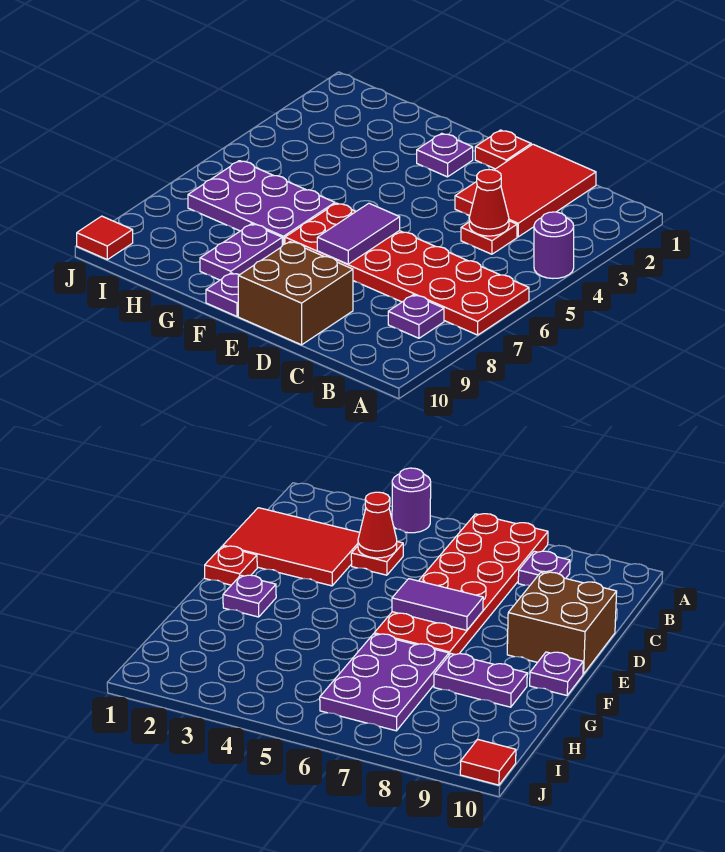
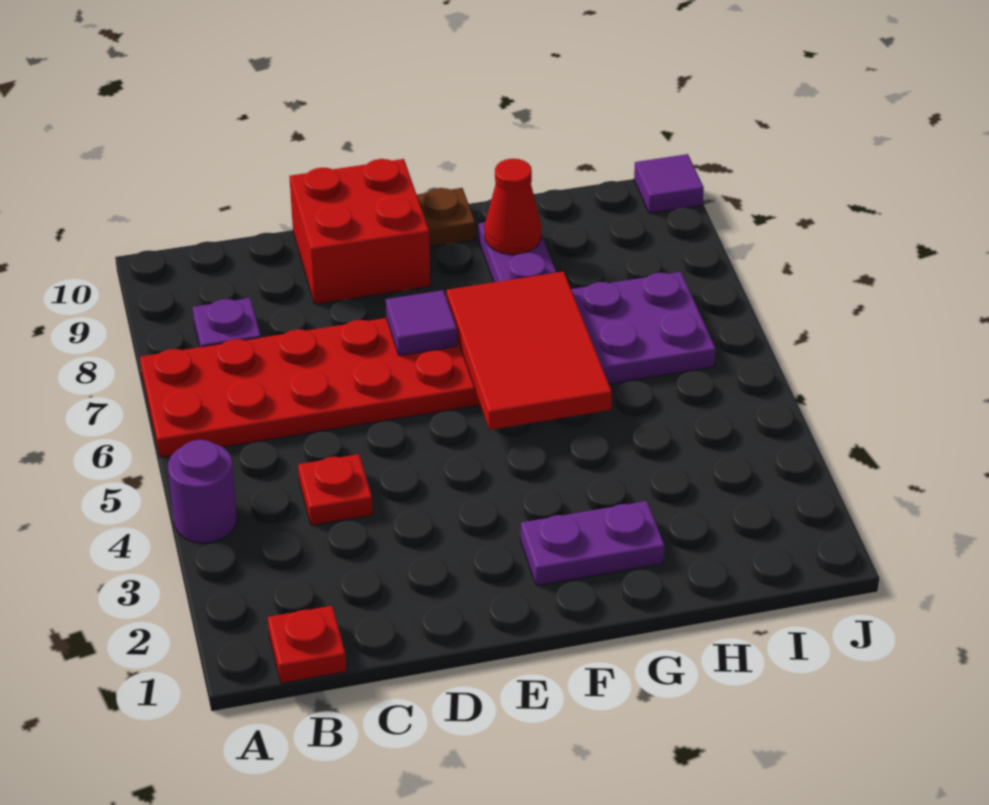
red tile C1:D3 level 1 -> red tile F5:G7 level 2
red cone C4 level 2 -> red cone G9 level 2
brown brick D9:E10 level 1 -> red brick D9:E10 level 1
red plate E1 level 1 -> red plate B1 level 1
purple tile E6:E7 level 2 -> purple tile E7 level 2
purple plate F2 level 1 -> purple plate F2:G2 level 1
purple plate F10 level 1 -> brown plate F10 level 1
red tile J10 level 1 -> purple tile J10 level 1

